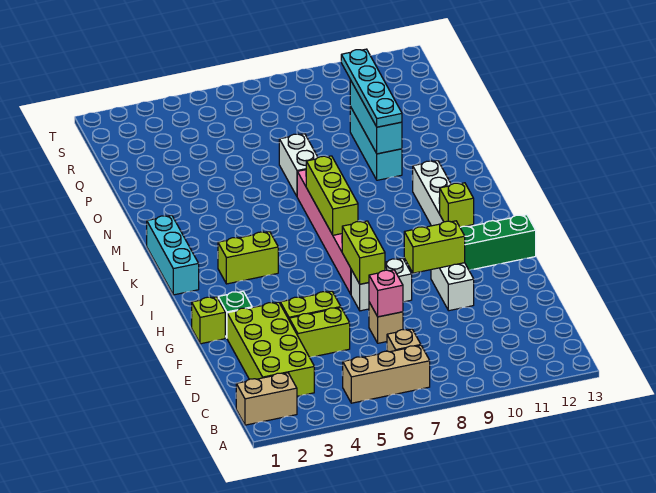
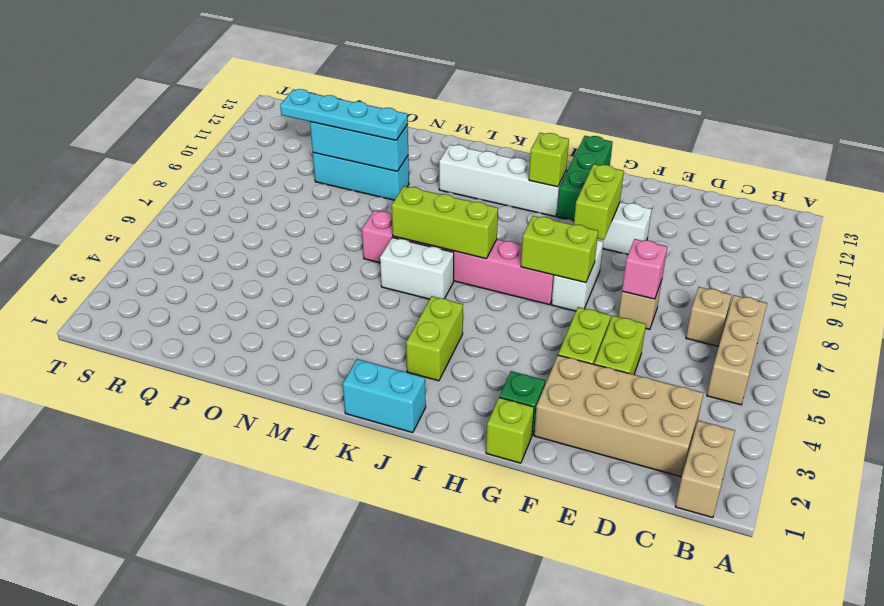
lime brick C2:F3 level 1 -> tan brick C2:F3 level 1
cyan brick J1:L1 level 1 -> cyan brick J1:K1 level 1
white brick N7:O7 level 1 -> white brick K6:L6 level 1

